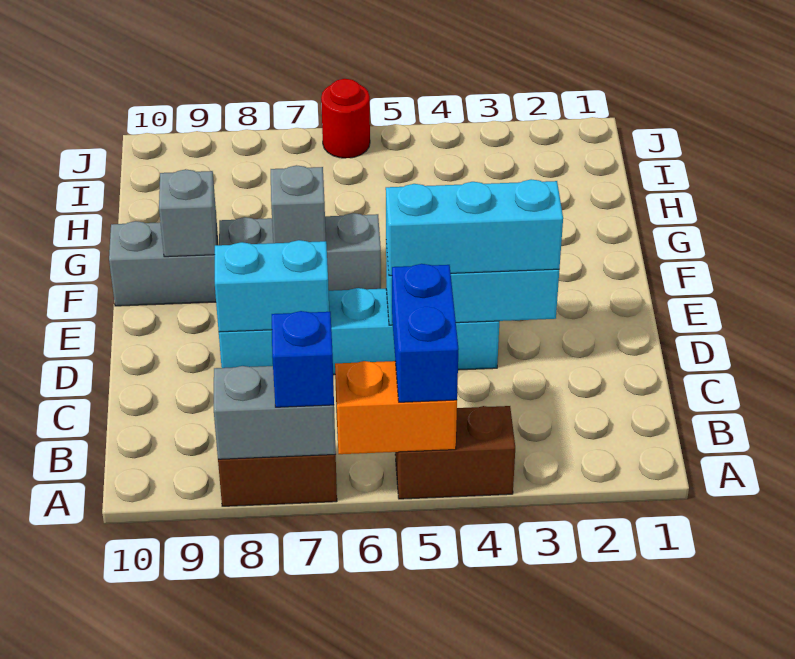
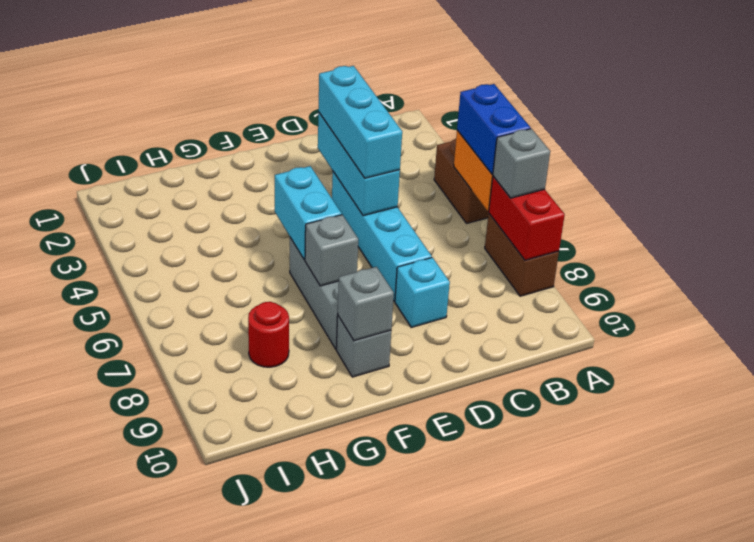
blue brick A5:B5 level 3 -> blue brick A5:A6 level 3
grey brick A7:A8 level 2 -> red brick A7:A8 level 2
blue brick A7 level 3 -> grey brick A7 level 3
cyan brick D7:D8 level 2 -> cyan brick F5:F6 level 2
grey brick F9:F10 level 1 -> grey brick F9 level 1
red round brick J6 level 1 -> red round brick H8 level 1

